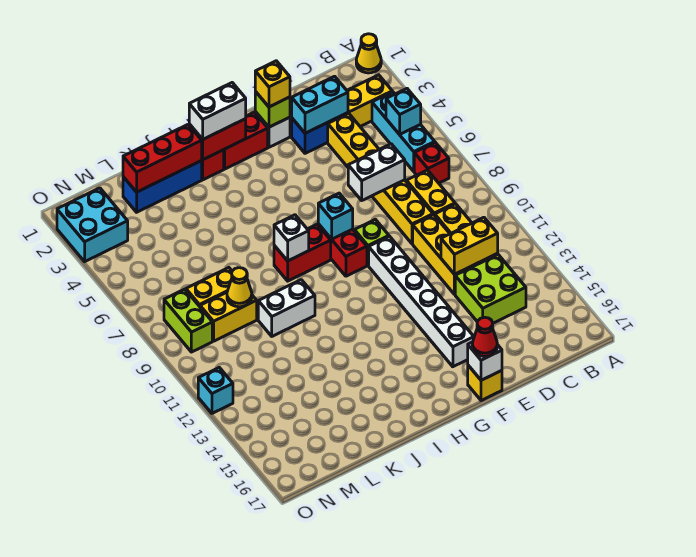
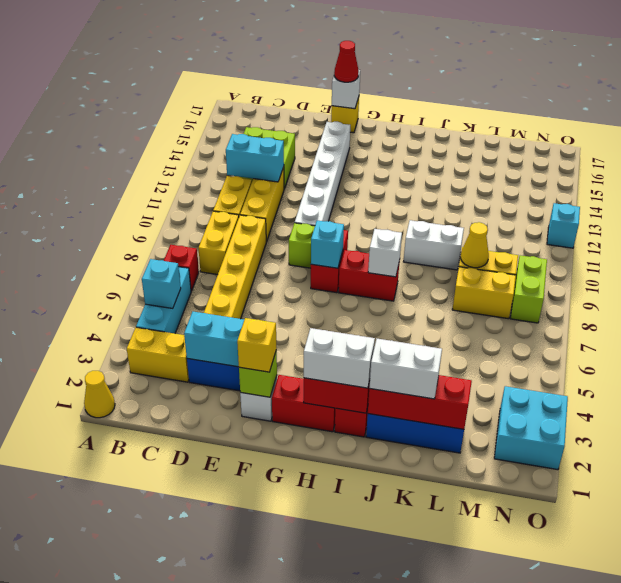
yellow brick C12:D12 level 2 -> cyan brick C12:D12 level 2
white brick D7:E7 level 2 -> white brick J2:K2 level 3

